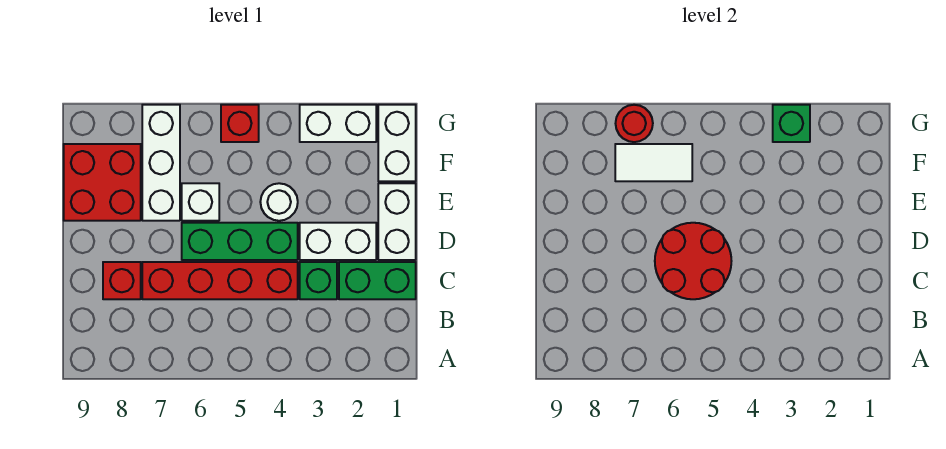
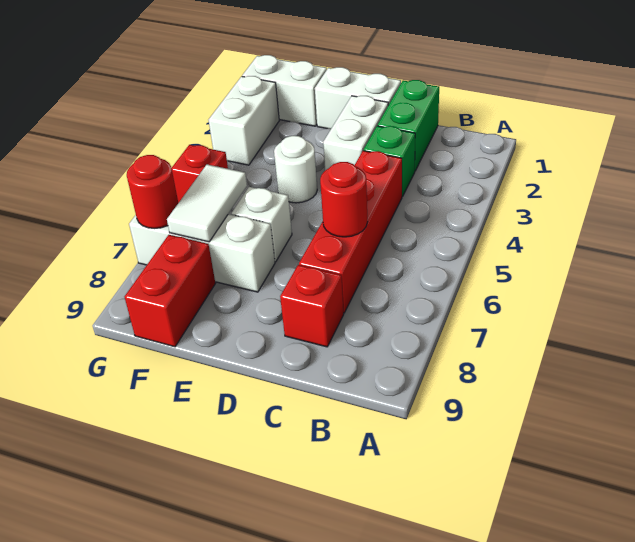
red round brick C5:D6 level 2 -> red round brick C6 level 2
green brick D4:D6 level 1 -> none
red brick E8:F9 level 1 -> red brick F8:F9 level 1
green brick G3 level 2 -> none

